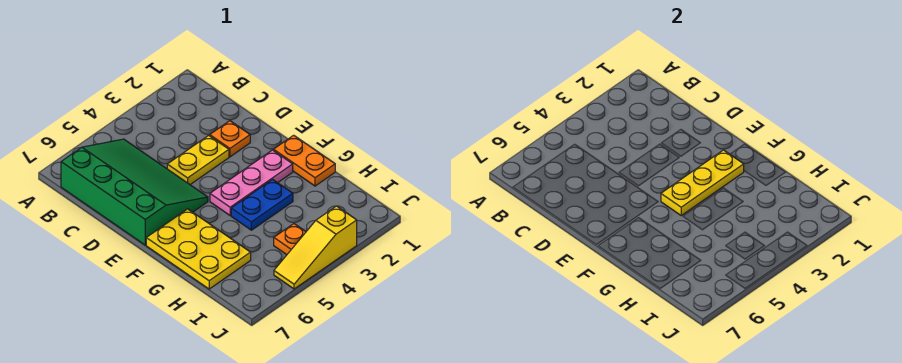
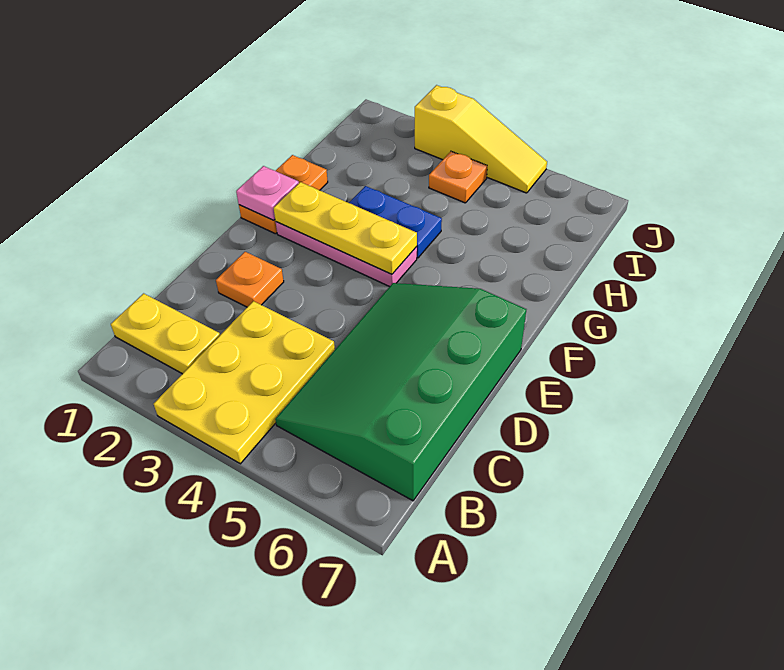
yellow plate D3:D4 level 1 -> yellow plate B1:B2 level 1
none -> pink plate F1 level 2
yellow plate F6:H7 level 1 -> yellow plate A3:C4 level 1

